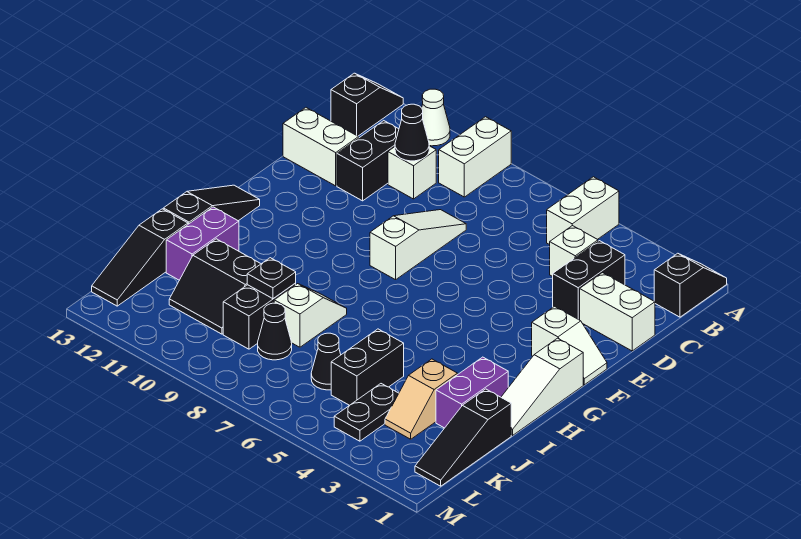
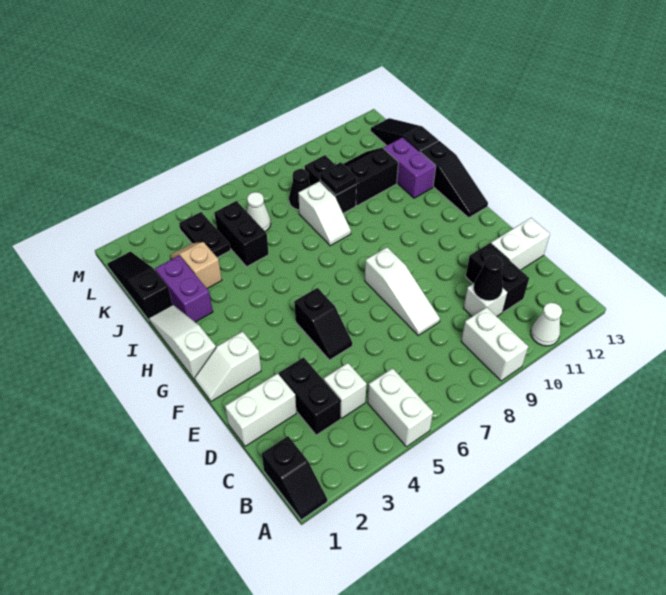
black slope A13:B13 level 1 top B -> black slope E5:F5 level 1 top F
black cone K6 level 1 -> white cone K6 level 1

